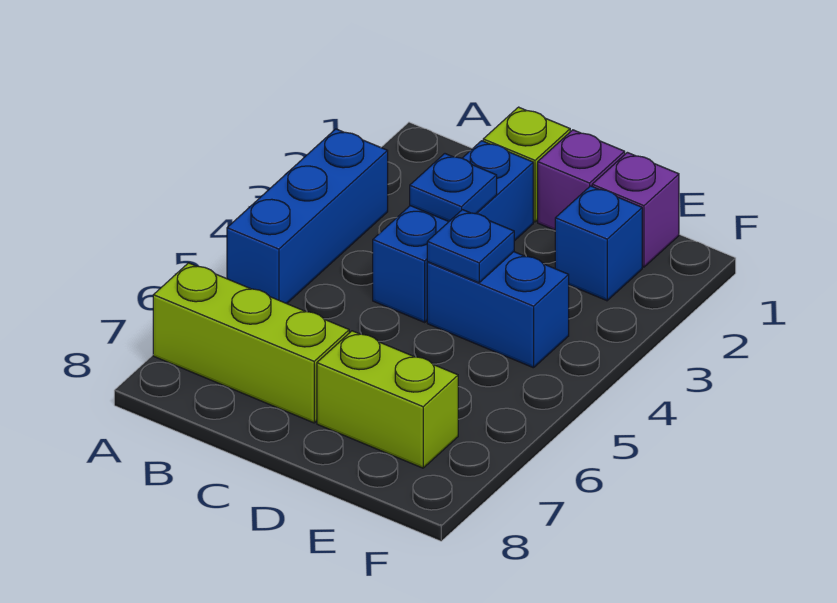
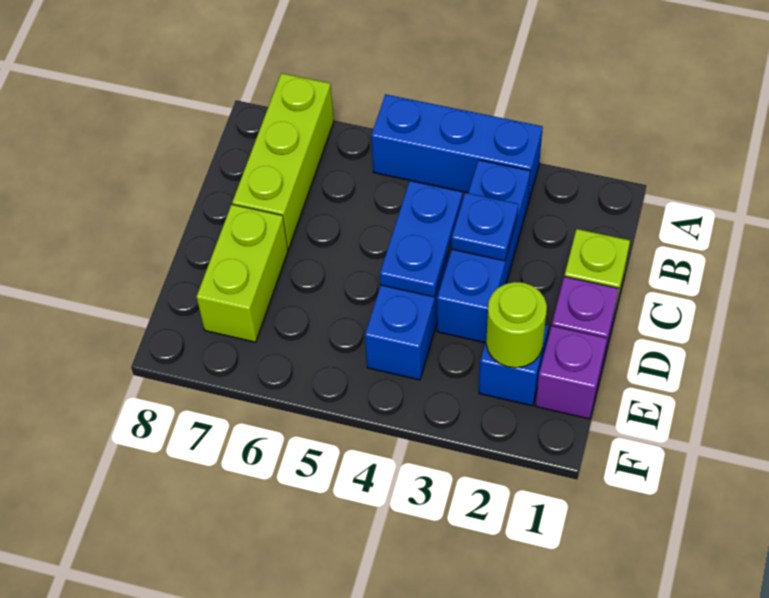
blue brick C2:C4 level 1 -> blue brick B3:D3 level 1
blue plate D4 level 2 -> blue plate C4:D4 level 2
none -> lime round brick E2 level 2

